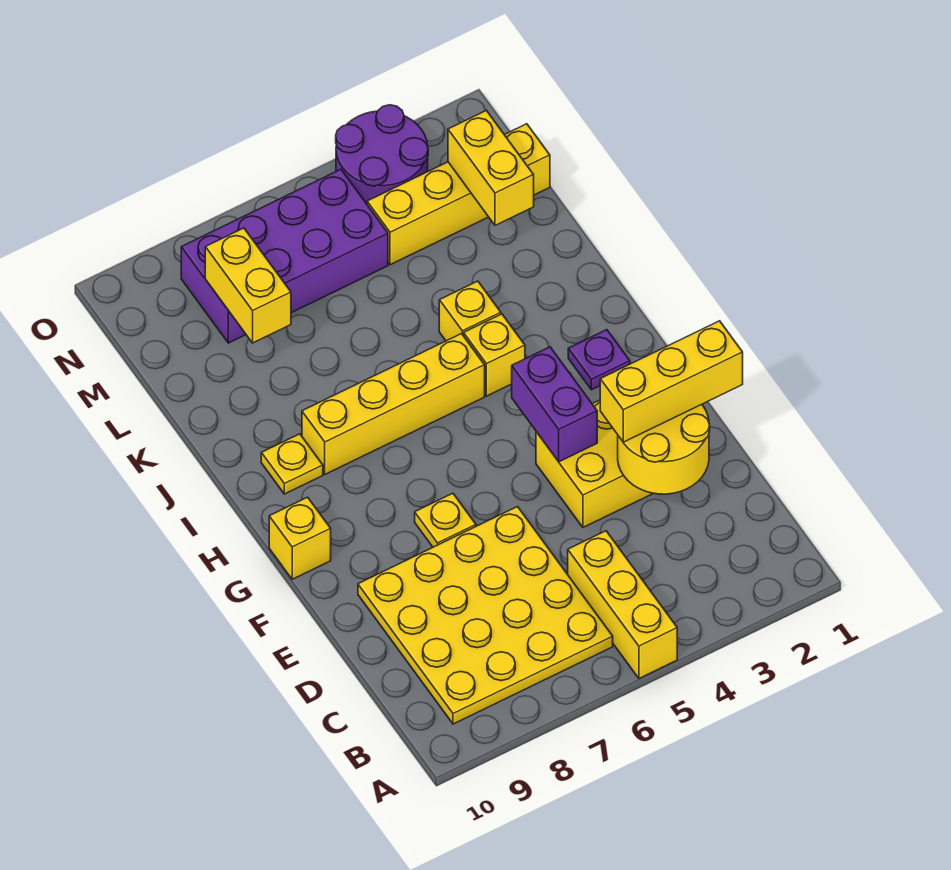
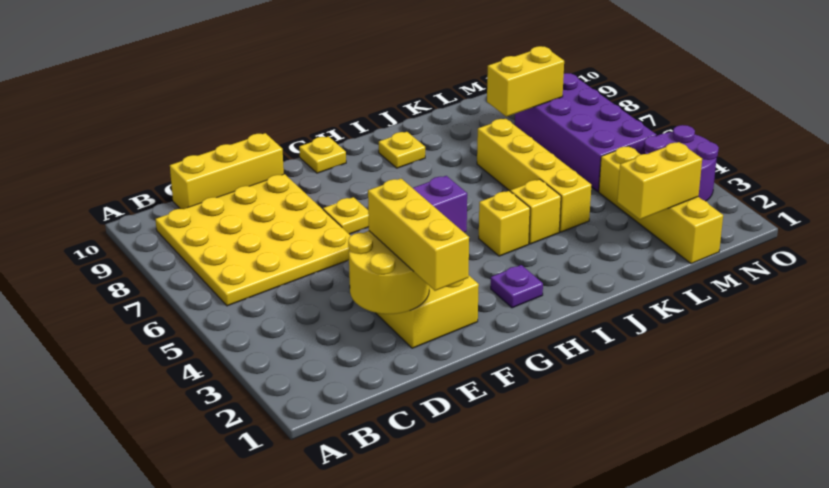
yellow brick A5:C5 level 1 -> yellow brick C10:E10 level 1
yellow brick G10 level 1 -> yellow plate G10 level 1
yellow brick I5:I8 level 1 -> yellow brick K4:K7 level 1

